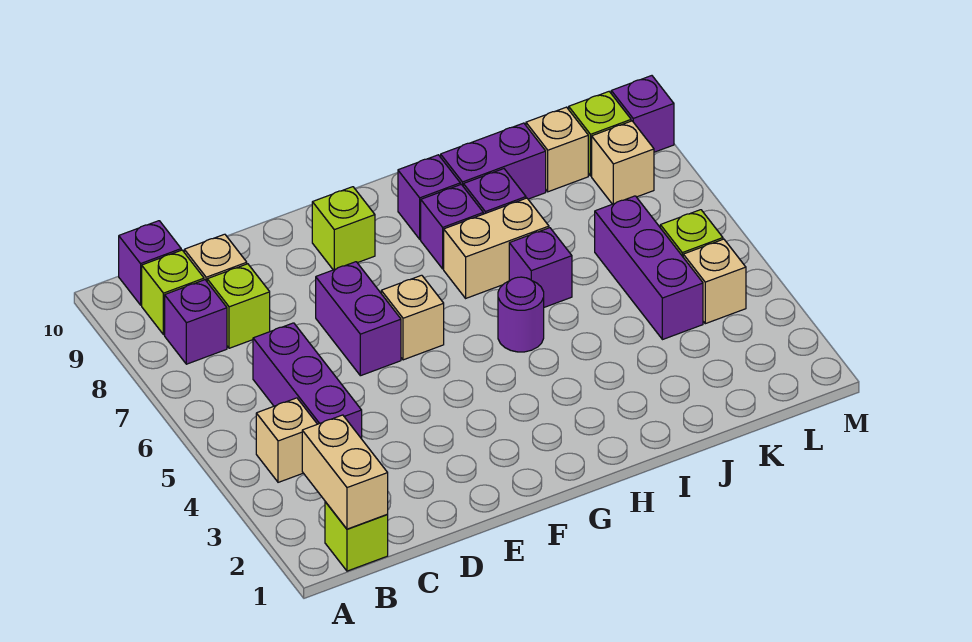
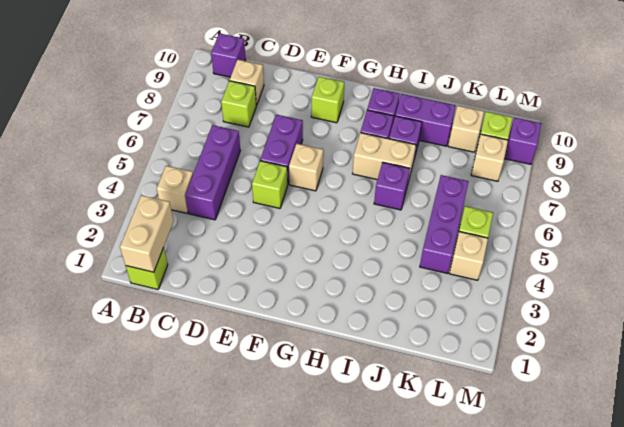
purple brick B8 level 1 -> none
lime brick B9 level 1 -> lime brick E5 level 1
purple round brick H5 level 1 -> none

